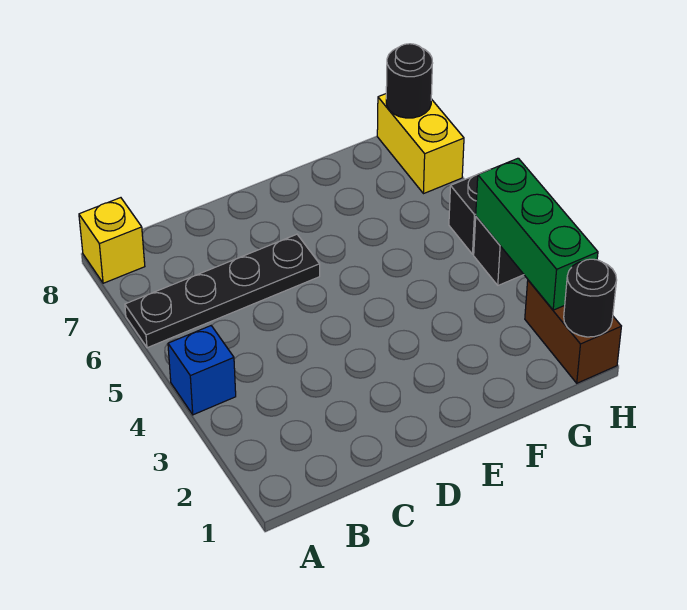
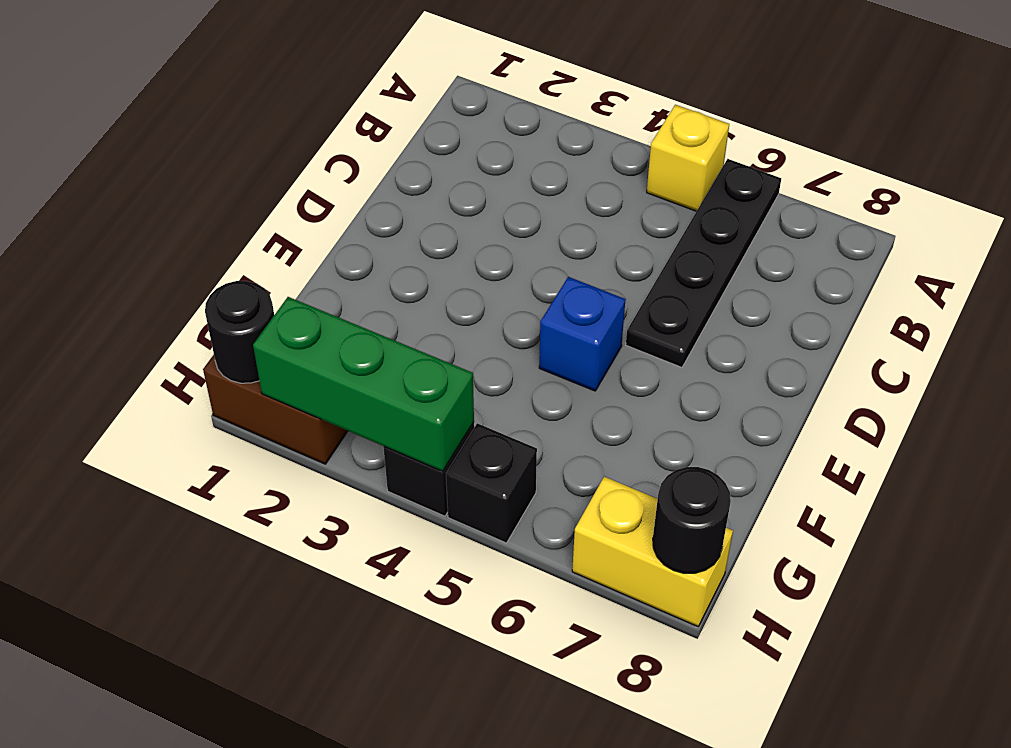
blue brick A4 level 1 -> blue brick E5 level 1
yellow brick A8 level 1 -> yellow brick A5 level 1

